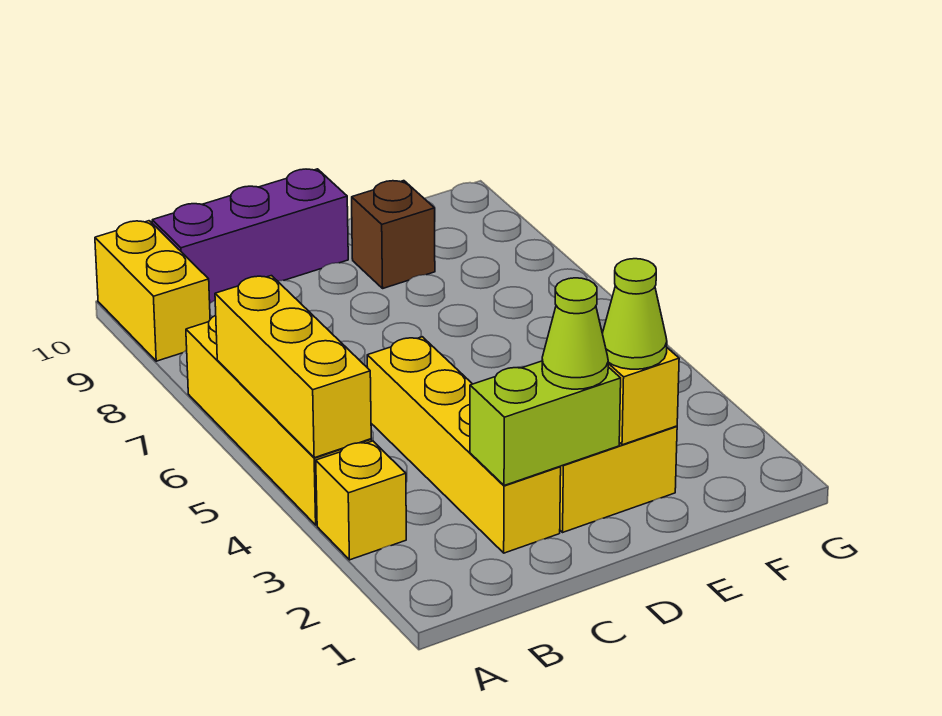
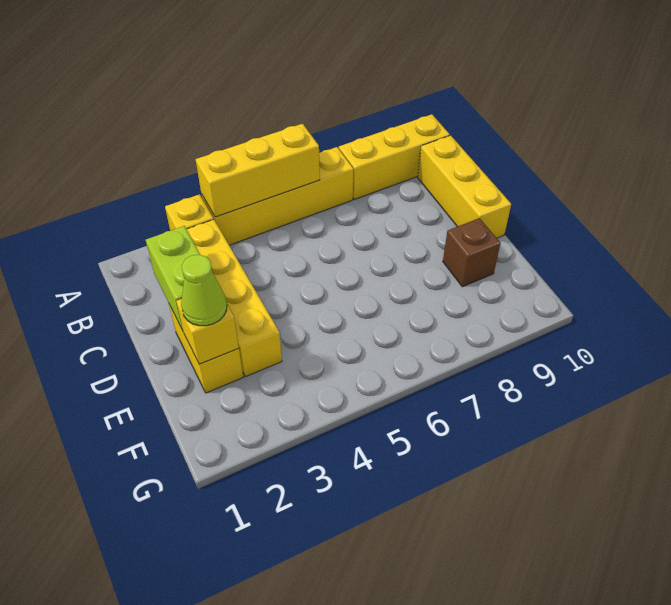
yellow brick A9:A10 level 1 -> yellow brick A8:A10 level 1
purple brick B10:D10 level 1 -> yellow brick B10:D10 level 1
yellow brick C2:C5 level 1 -> yellow brick B3:E3 level 1
lime cone D2 level 3 -> none

